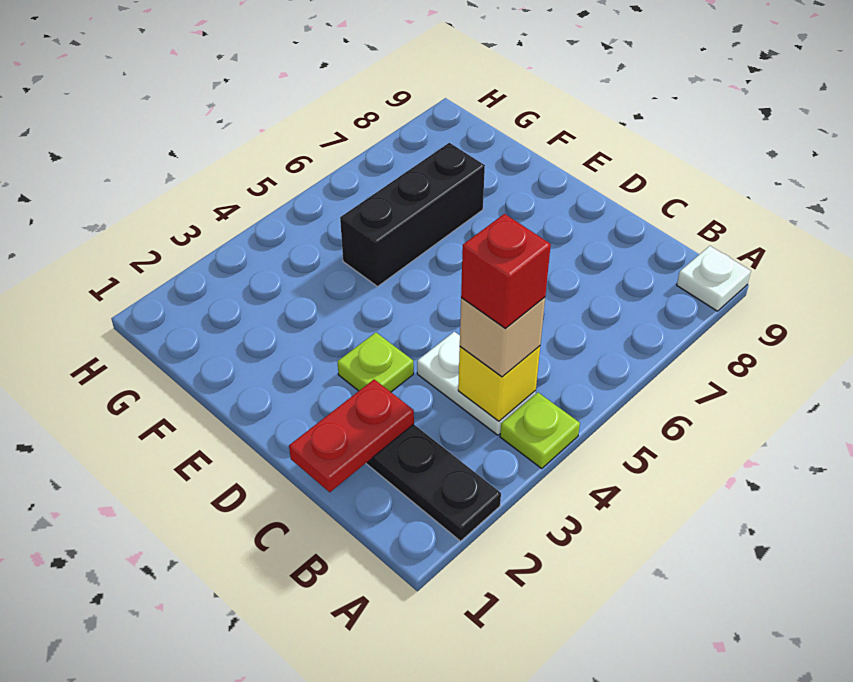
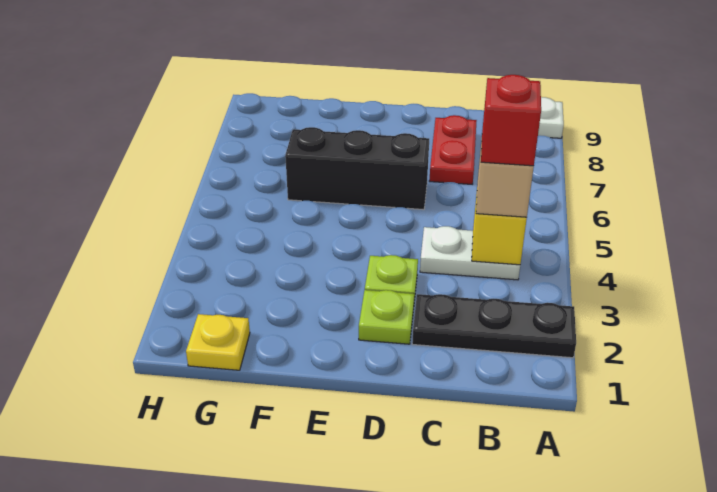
lime plate A4 level 1 -> lime plate D2 level 1
red plate C1:C2 level 2 -> red plate C7:C8 level 1
black brick F5:F7 level 1 -> black brick D6:F6 level 1
none -> yellow plate G1 level 1

